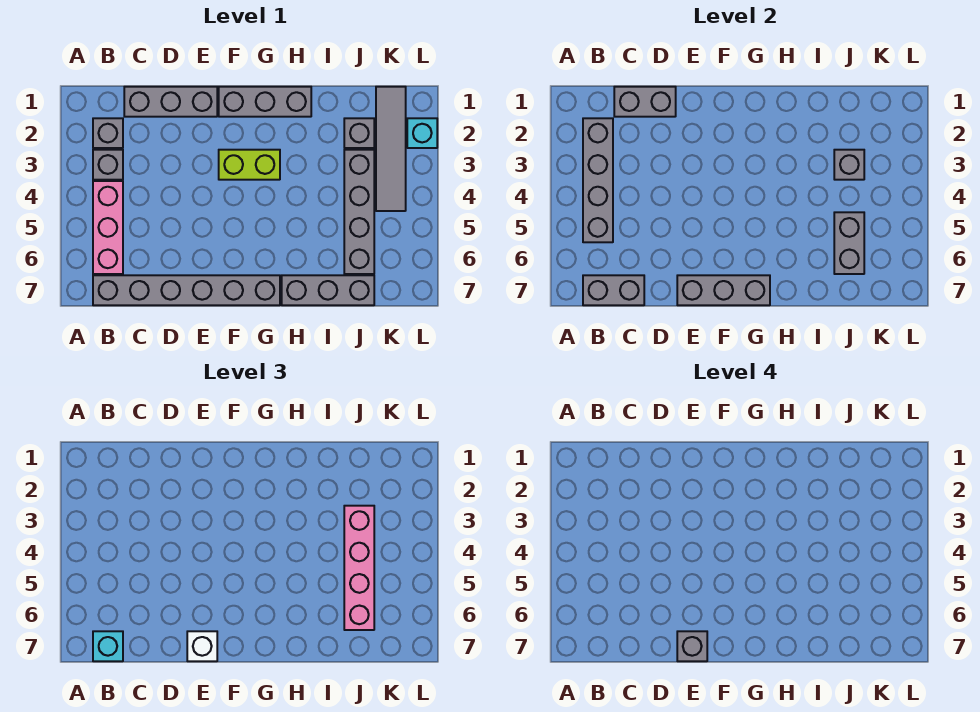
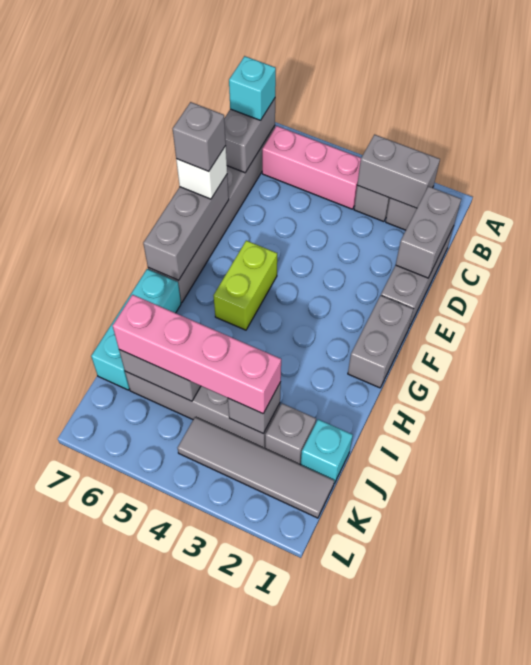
grey brick B2:B5 level 2 -> grey brick B2:B3 level 2
grey brick F1:H1 level 1 -> grey brick F1:G1 level 1
lime brick F3:G3 level 1 -> lime brick F5:G5 level 1
grey brick H7:J7 level 1 -> cyan brick H7:J7 level 1
cyan brick L2 level 1 -> cyan brick J1 level 1

